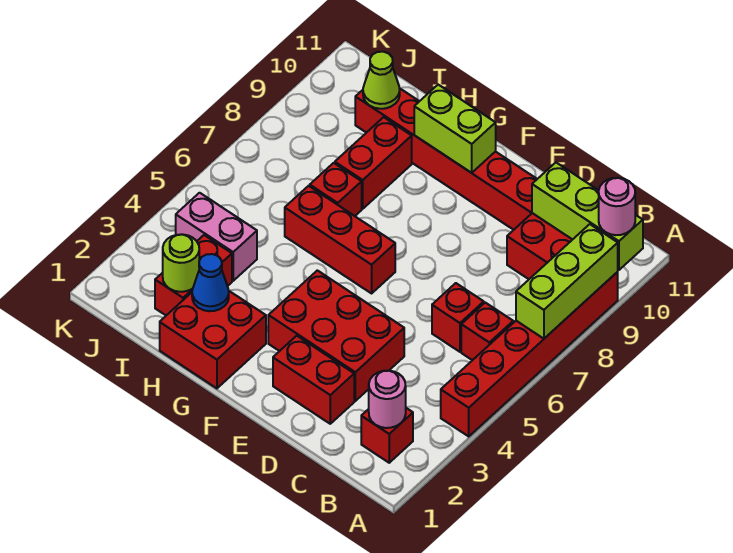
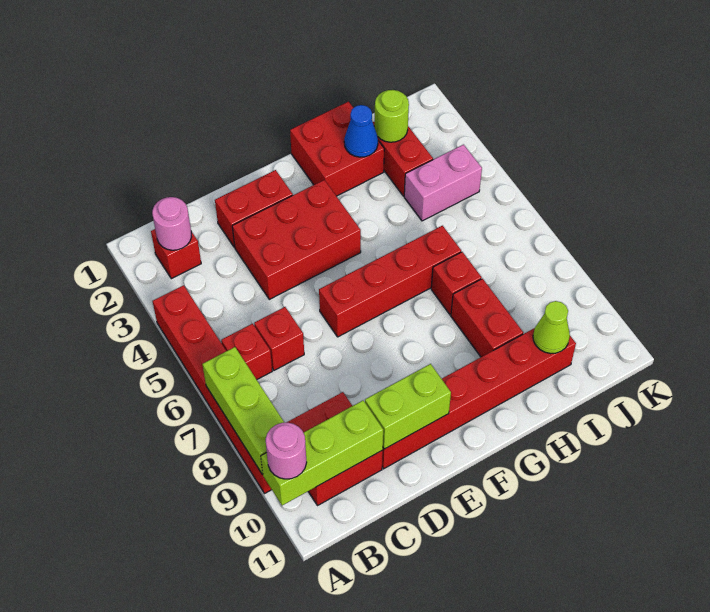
red brick F6:H6 level 1 -> red brick E6:H6 level 1
lime brick F10:G10 level 2 -> lime brick D10:E10 level 2

